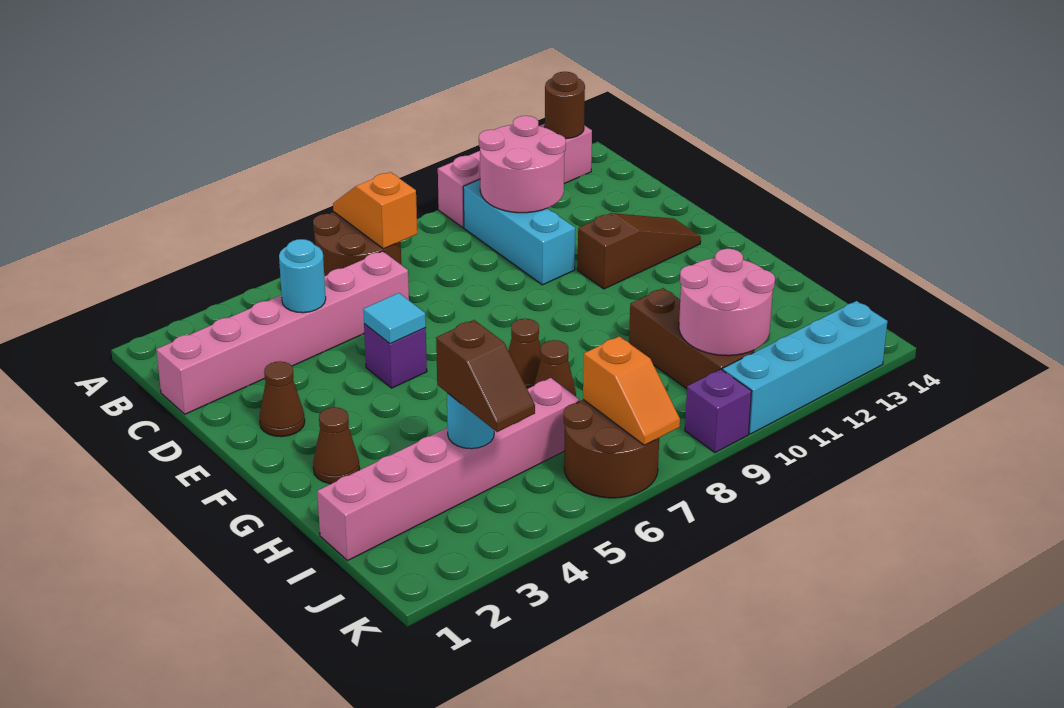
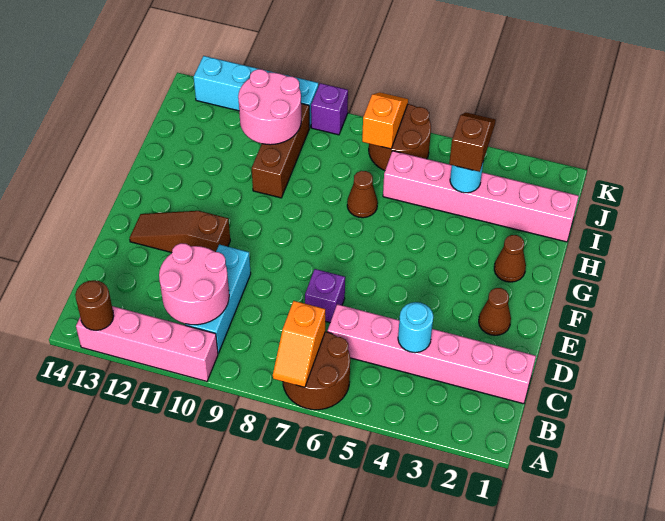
purple brick E5 level 1 -> purple brick D7 level 1
cyan tile E5 level 2 -> none
brown cone G7 level 1 -> none

